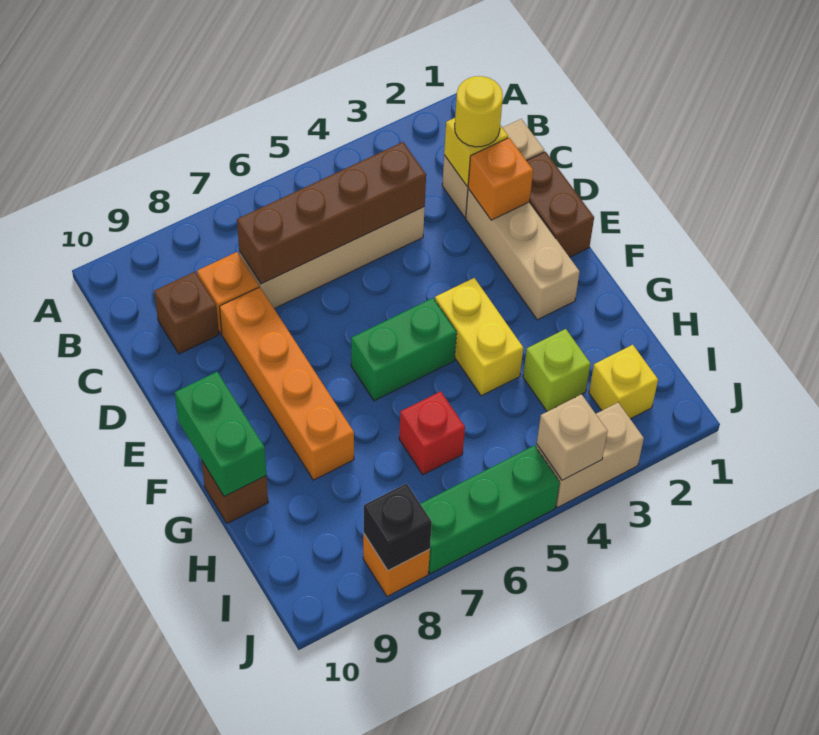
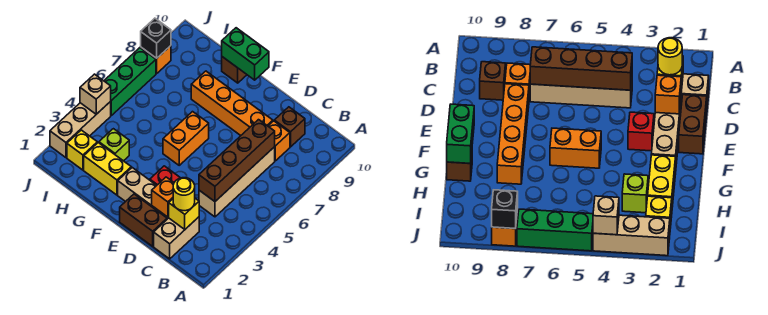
yellow brick F4:G4 level 1 -> yellow brick G2:H2 level 1
green brick F5:F6 level 1 -> orange brick F5:F6 level 1
red brick H6 level 1 -> red brick E3 level 1
tan brick J3:J4 level 1 -> tan brick J2:J4 level 1

